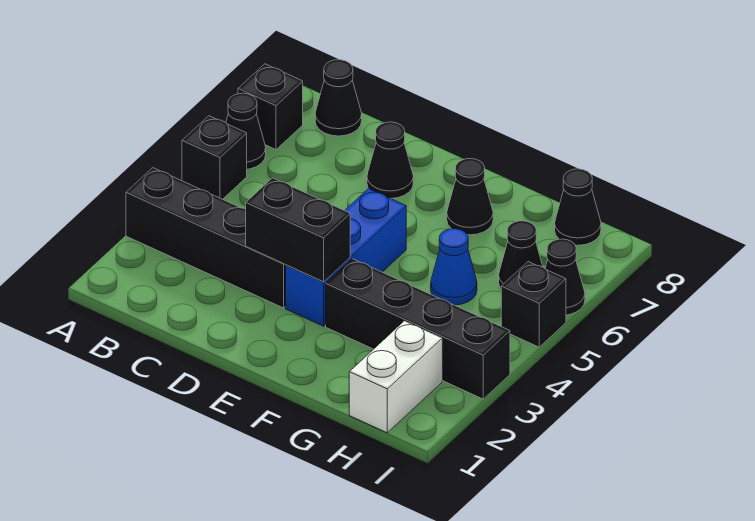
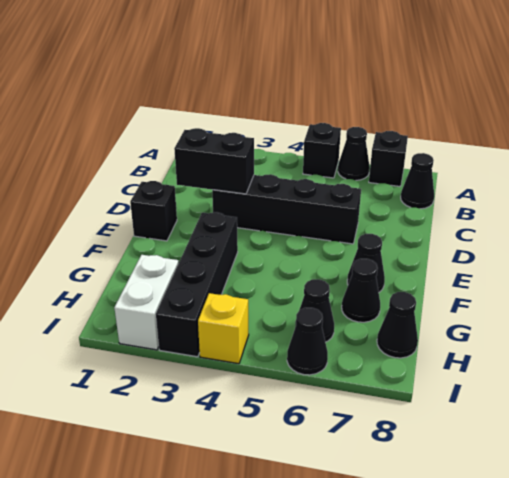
black brick A3:D3 level 1 -> black brick D3:D6 level 1
black brick D3:E3 level 2 -> black brick D2:D3 level 2
black cone D7 level 1 -> black cone G7 level 1
blue brick E3:E5 level 1 -> none
blue cone G5 level 1 -> none
white brick H1:H2 level 1 -> white brick H2:I2 level 1
none -> yellow brick I4 level 1
black brick I5 level 1 -> black brick E1 level 1

